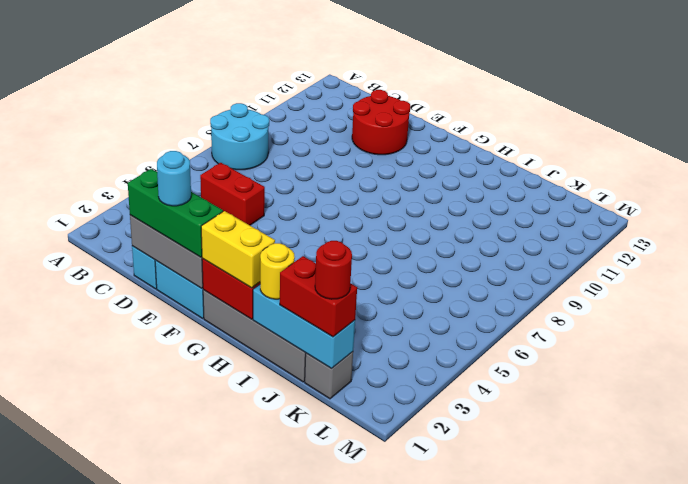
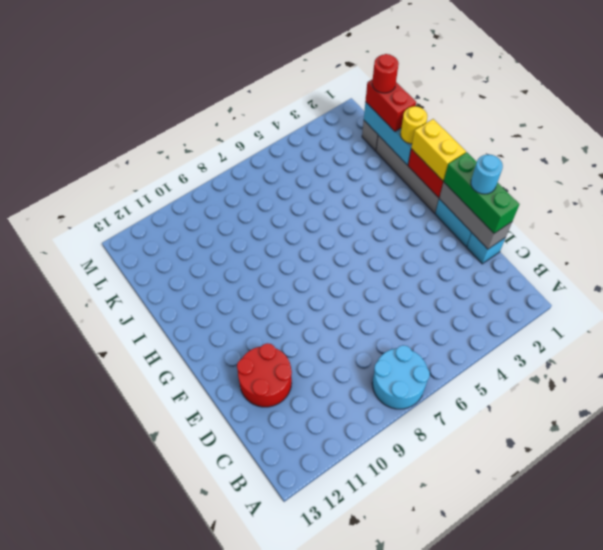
red brick C5:D5 level 1 -> none

